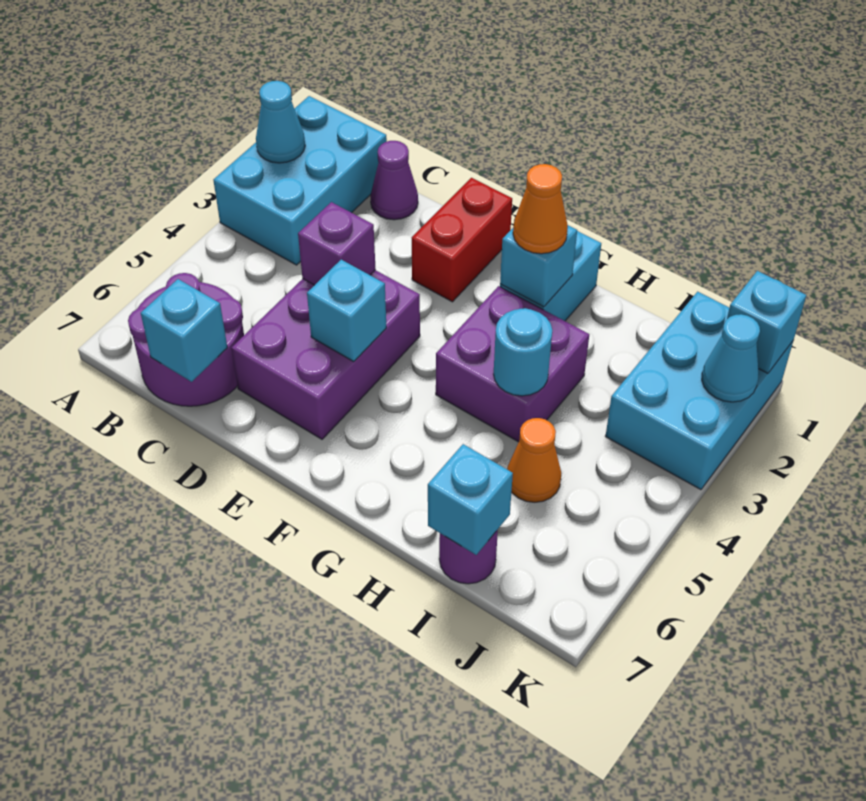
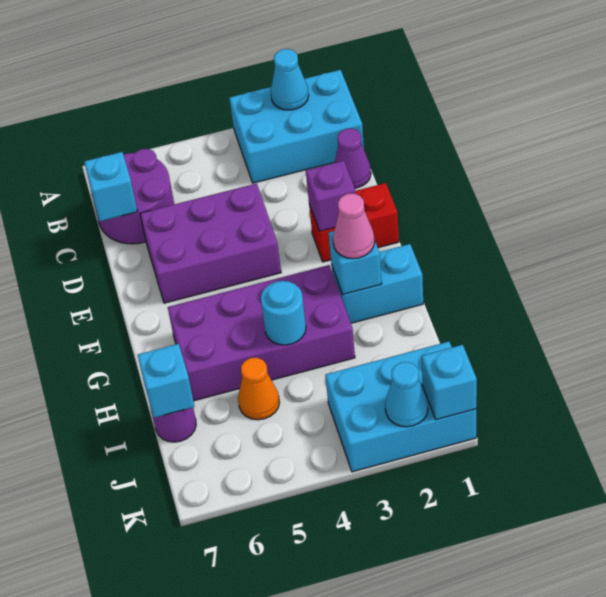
purple brick D4 level 2 -> purple brick E2 level 2
cyan brick E5 level 2 -> none
orange cone G2 level 3 -> pink cone G2 level 3
purple brick G3:H4 level 1 -> purple brick G3:H6 level 1

